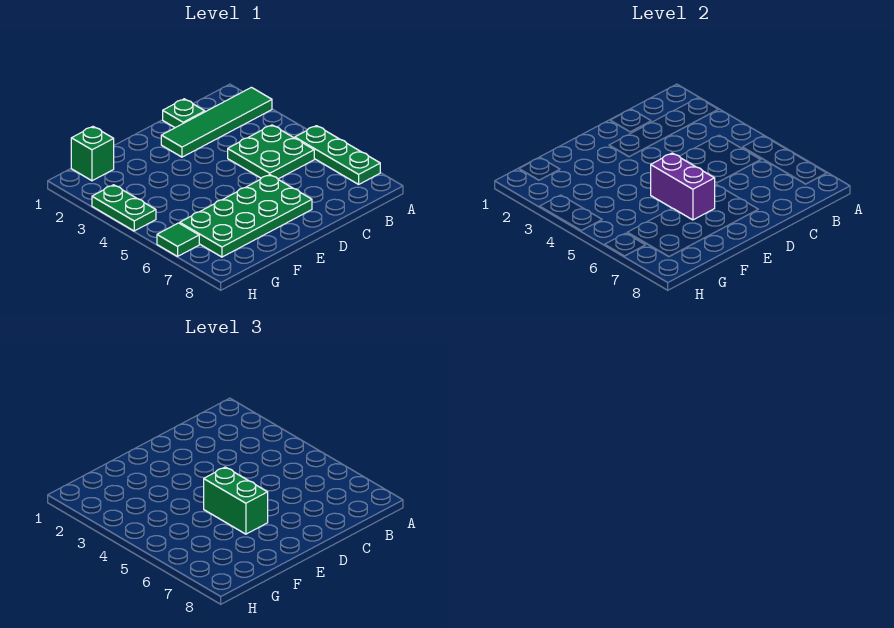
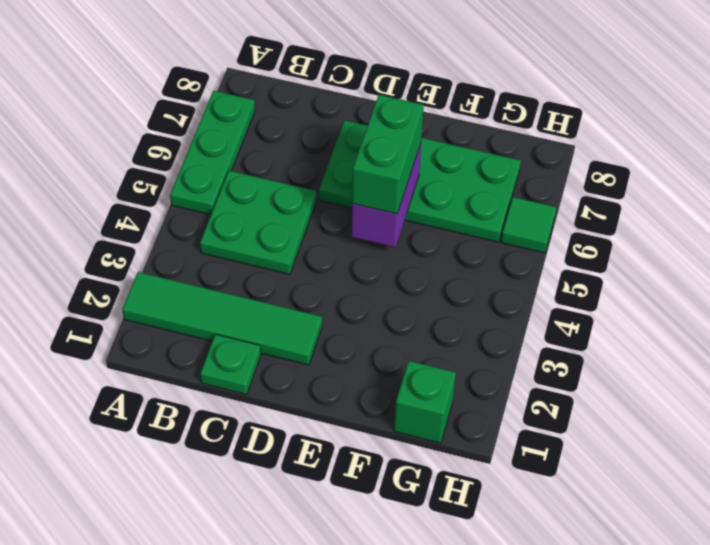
green plate H3:H4 level 1 -> none

